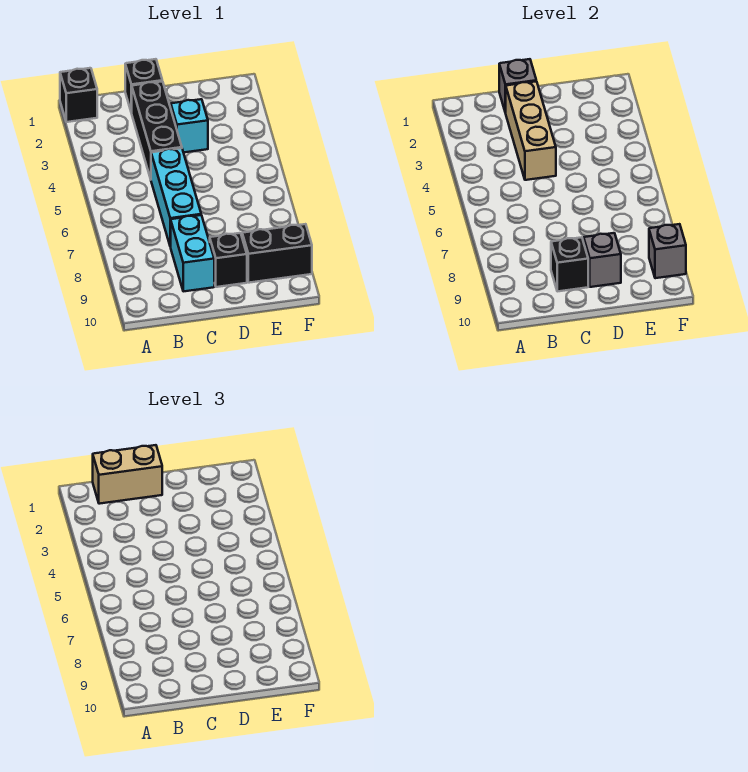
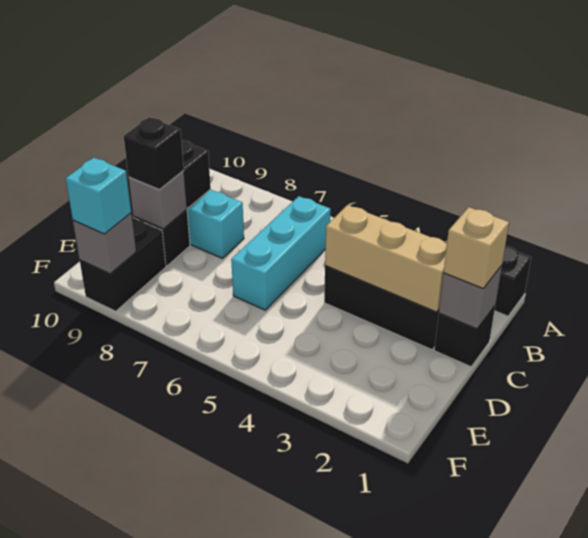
tan brick B1:C1 level 3 -> tan brick C1 level 3
cyan brick C5:C7 level 1 -> cyan brick B6:D6 level 1
cyan brick D3 level 1 -> cyan brick F9 level 3
none -> black brick D9 level 3

